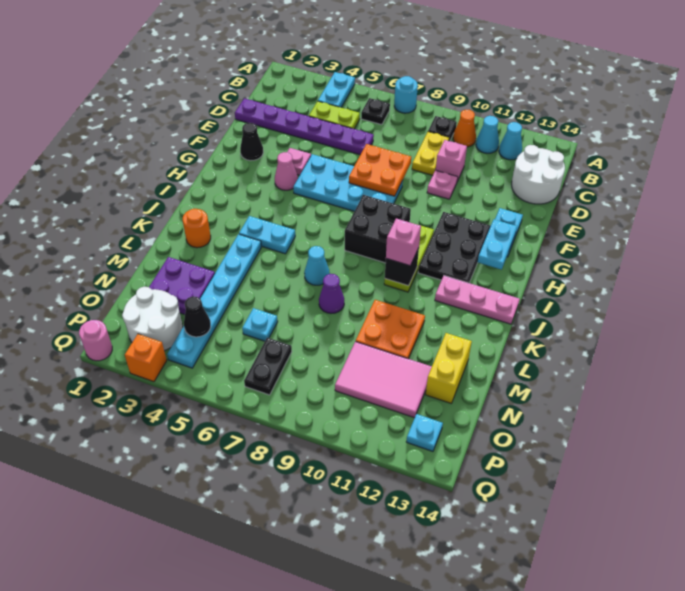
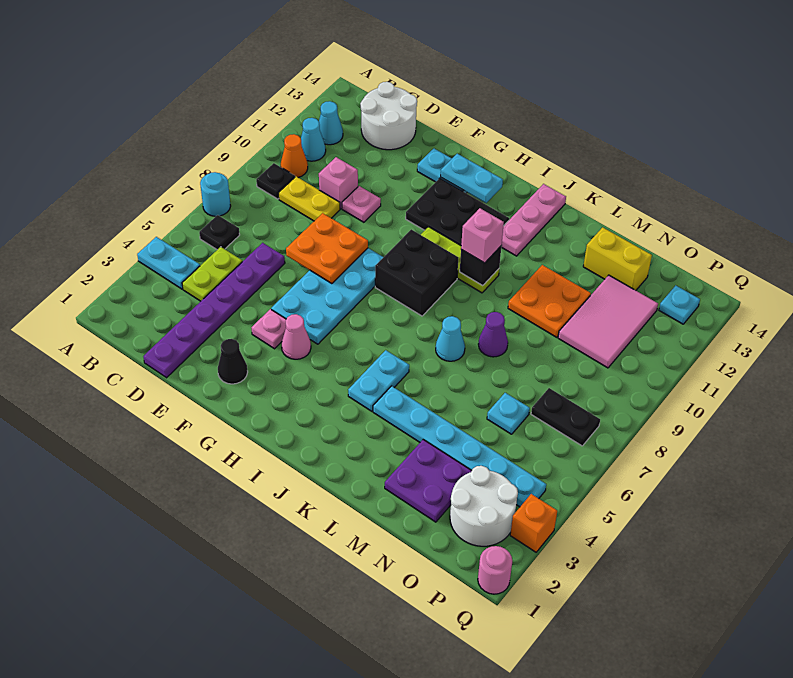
orange round brick K2 level 1 -> none
black cone O4 level 2 -> none

